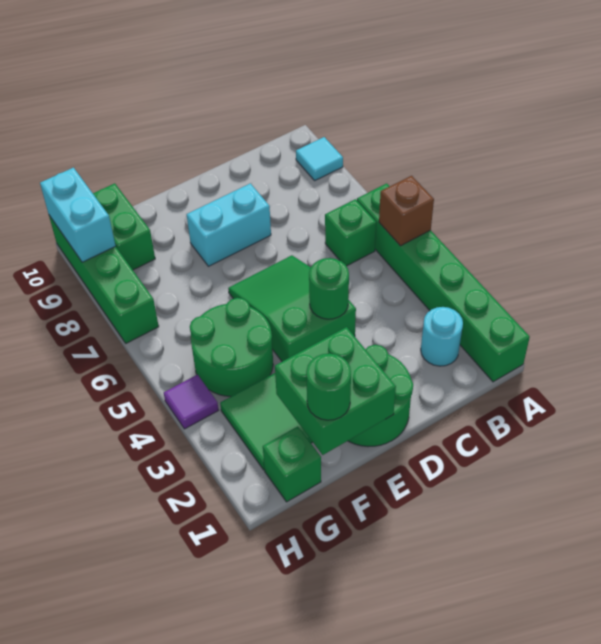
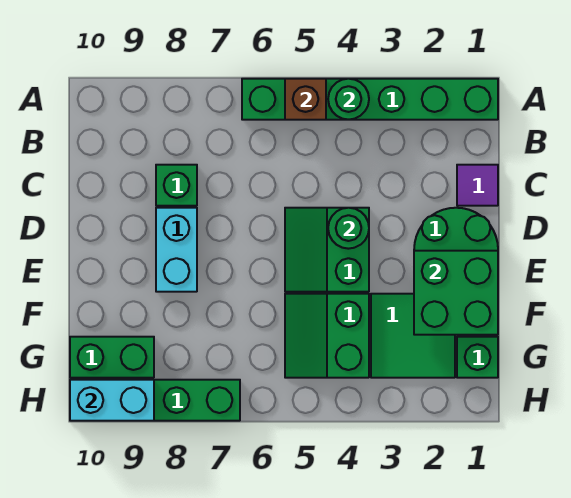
cyan tile A9 level 1 -> none
cyan round brick B2 level 1 -> none
green brick B6 level 1 -> green brick C8 level 1
green slope D4:E6 level 1 top 4 -> green slope D4:E5 level 1 top 4
green round brick F1 level 3 -> green round brick A4 level 2
green round brick F4:G5 level 1 -> green slope F4:G5 level 1 top 4
purple tile H4 level 1 -> purple tile C1 level 1

